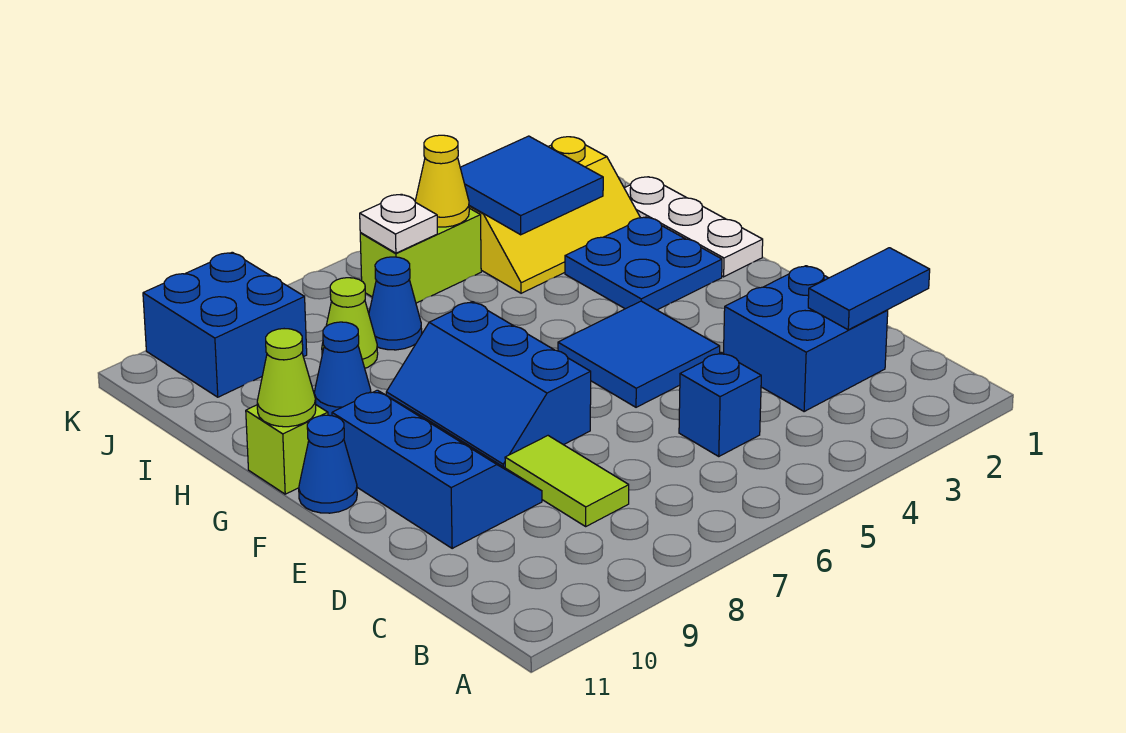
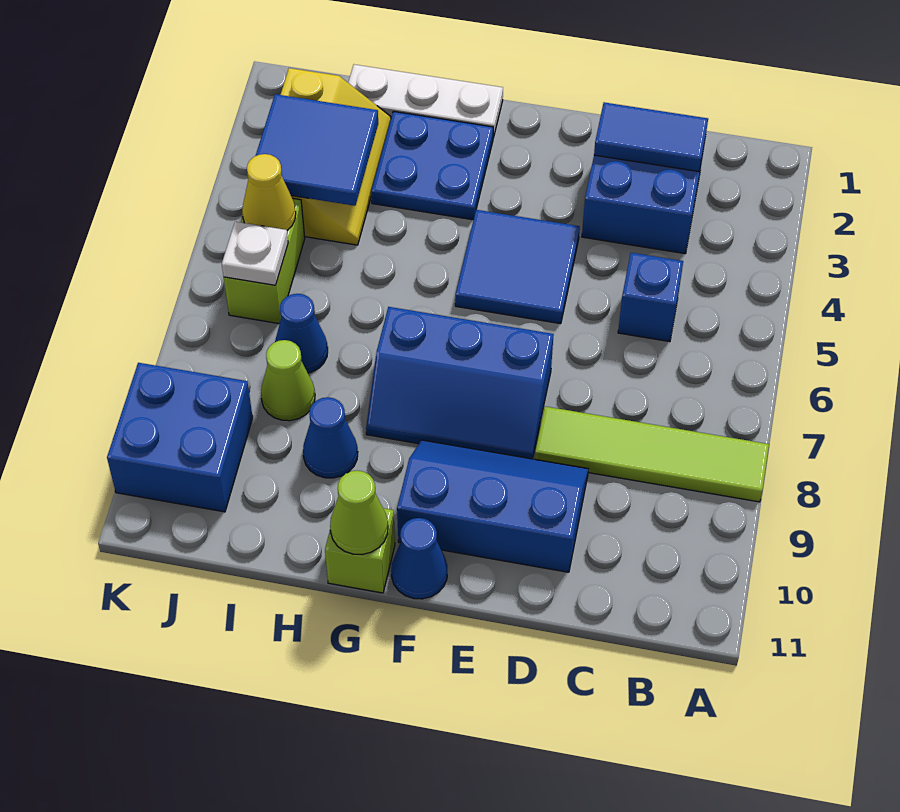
blue tile C1:C2 level 2 -> blue tile C2:D2 level 2
lime tile C8:D8 level 1 -> lime tile A8:D8 level 1

